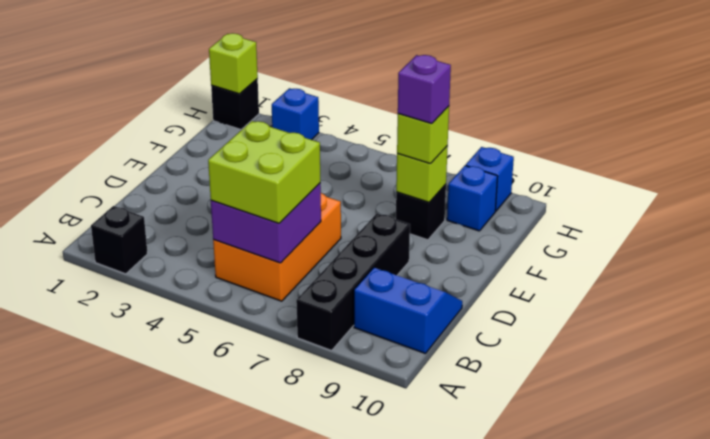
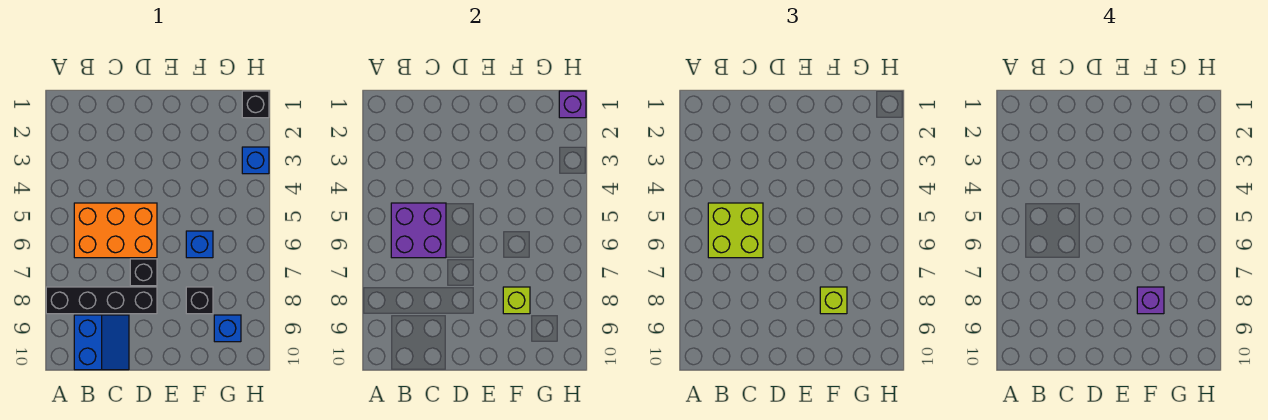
black brick A2 level 1 -> black brick D7 level 1
lime brick H1 level 2 -> purple brick H1 level 2
blue brick H9 level 1 -> blue brick F6 level 1

